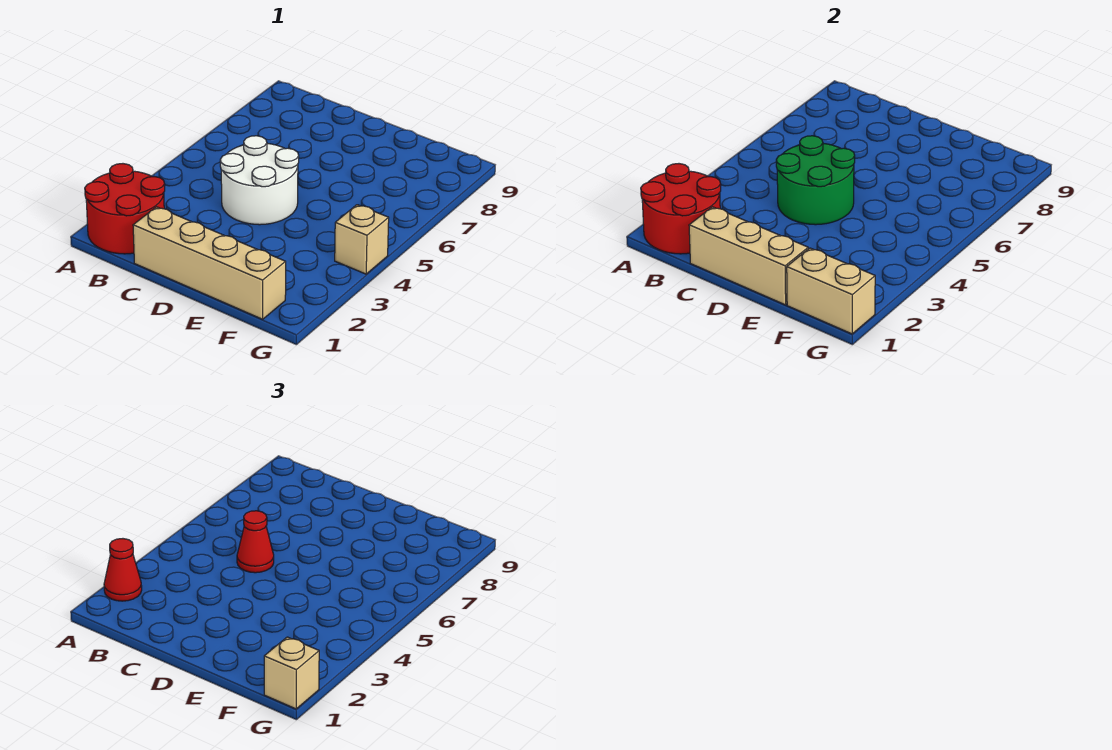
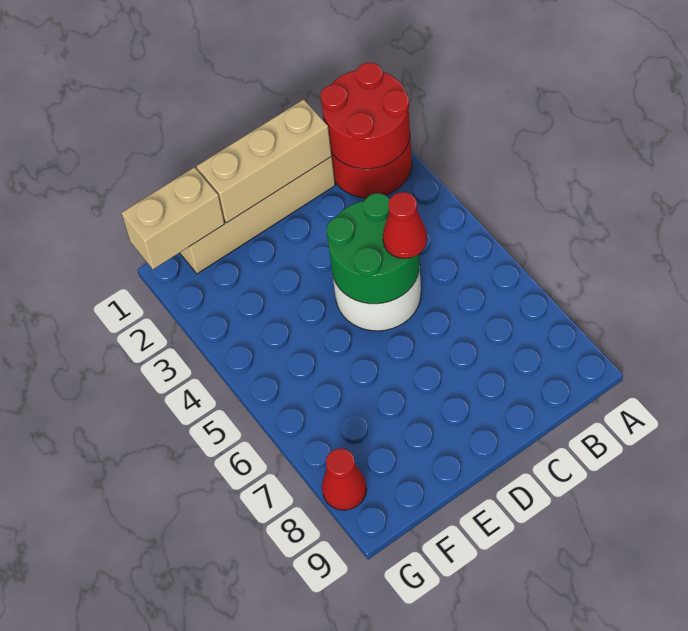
red cone A2 level 3 -> red cone G8 level 1
tan brick G1 level 3 -> none
tan brick G4 level 1 -> none

